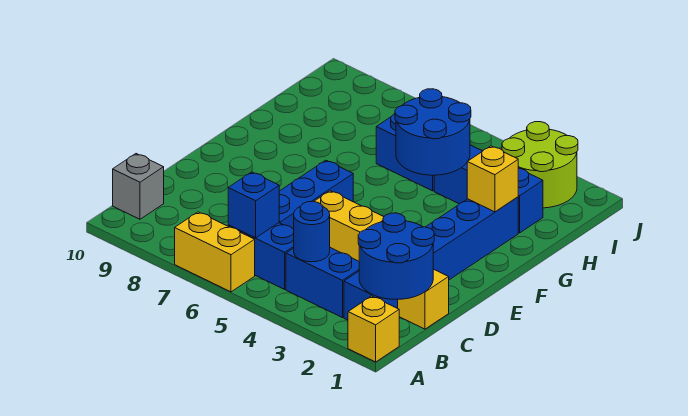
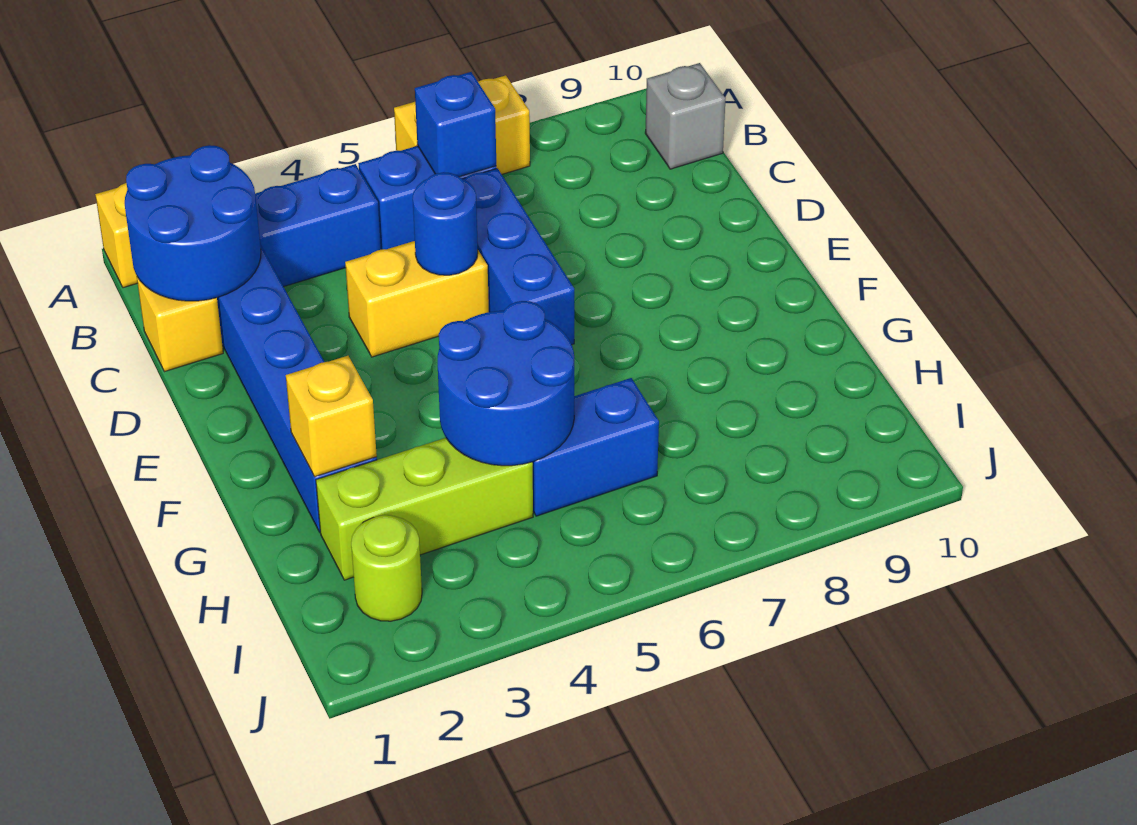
blue round brick B4 level 2 -> blue round brick D5 level 2
blue brick H2:H4 level 1 -> lime brick H2:H4 level 1
lime round brick I2:J3 level 1 -> lime round brick I2 level 1

